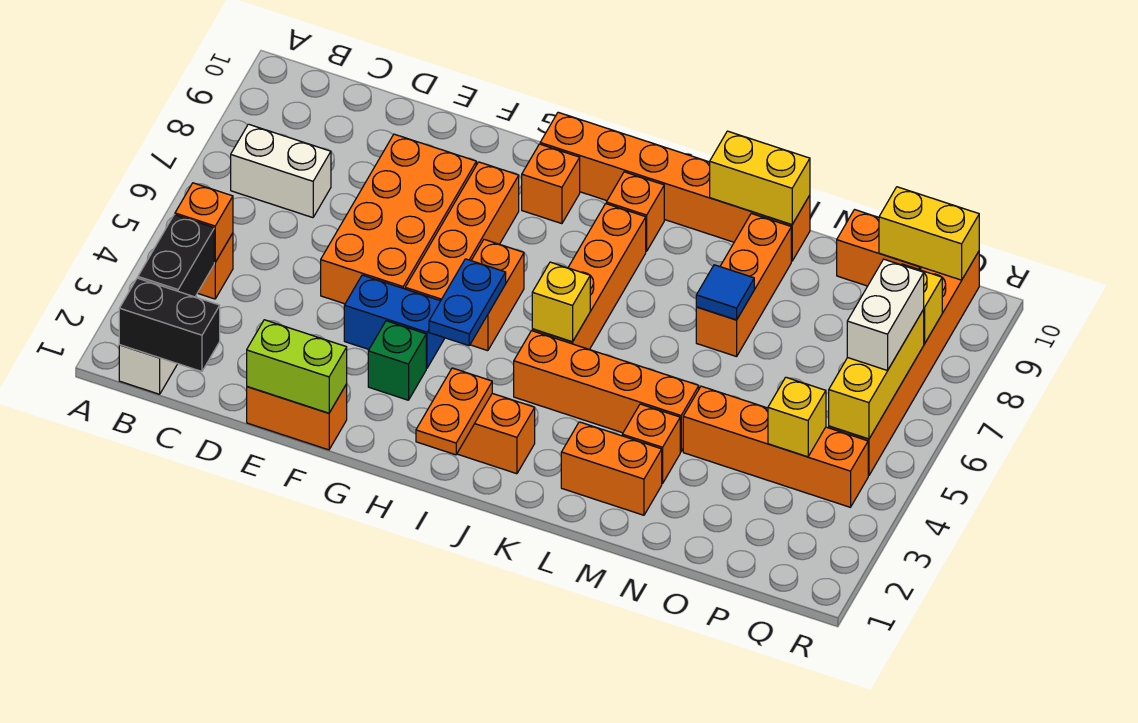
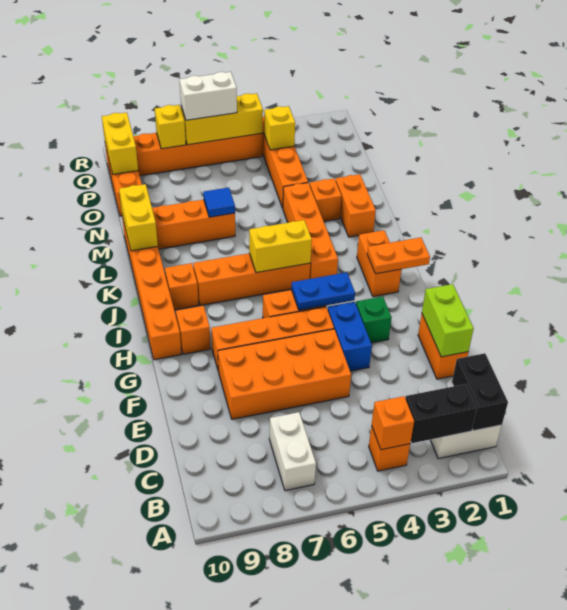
yellow brick J5 level 2 -> yellow brick J5:J6 level 2

